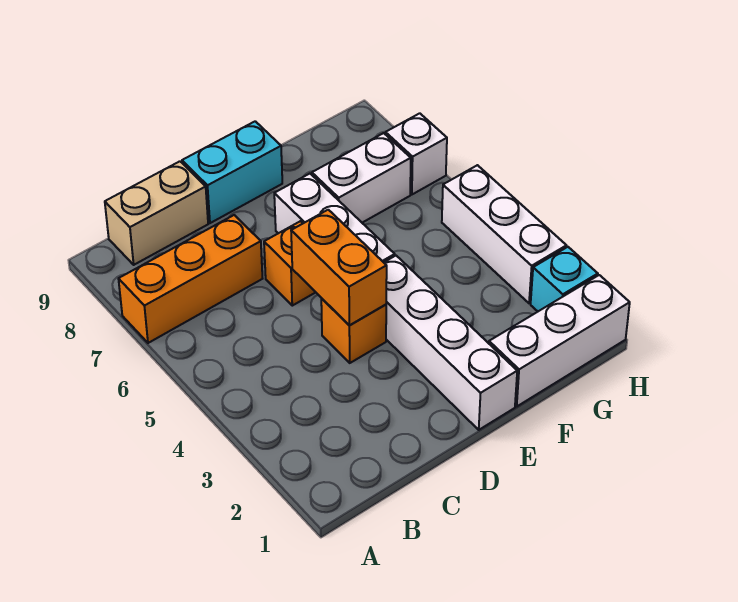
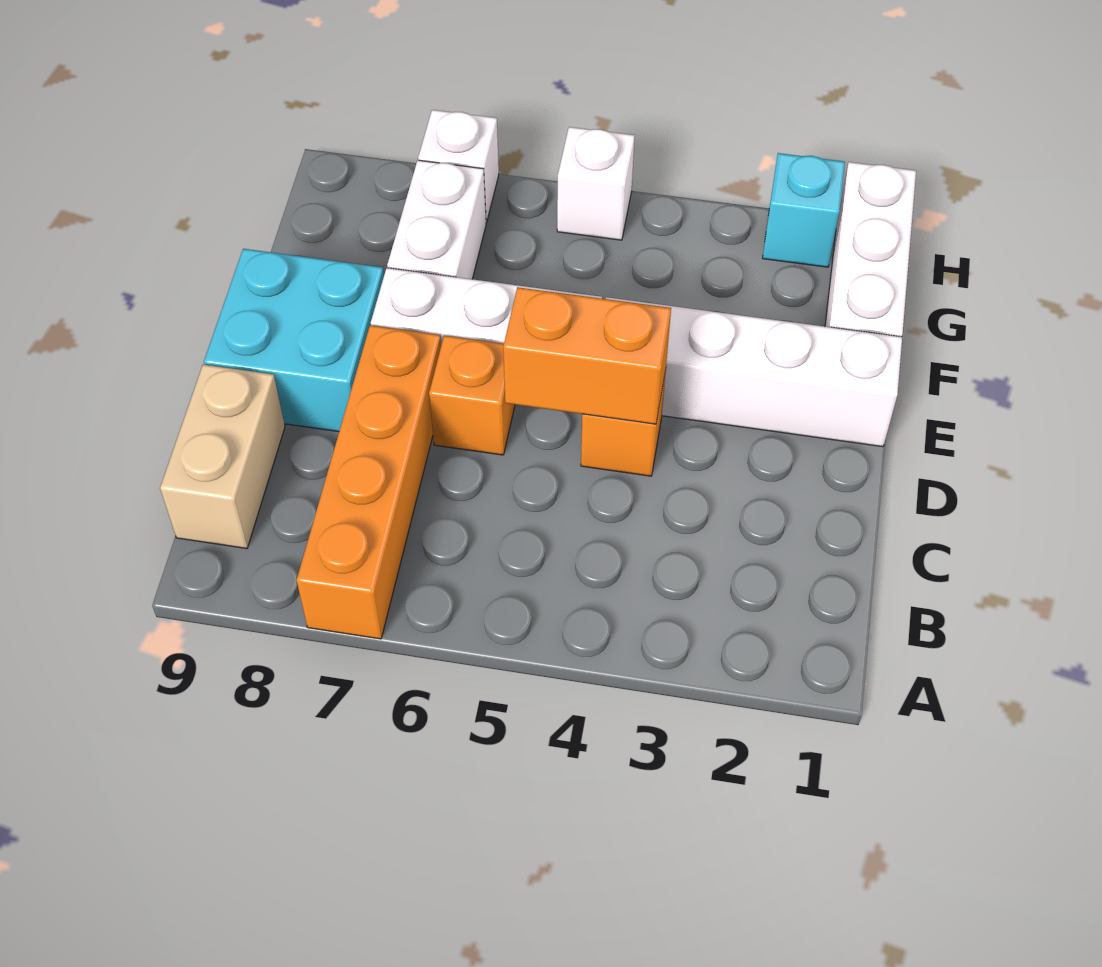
orange brick A7:C7 level 1 -> orange brick A7:D7 level 1
cyan brick D9:E9 level 1 -> cyan brick D8:E9 level 1
white brick H3:H5 level 1 -> white brick H5 level 1

